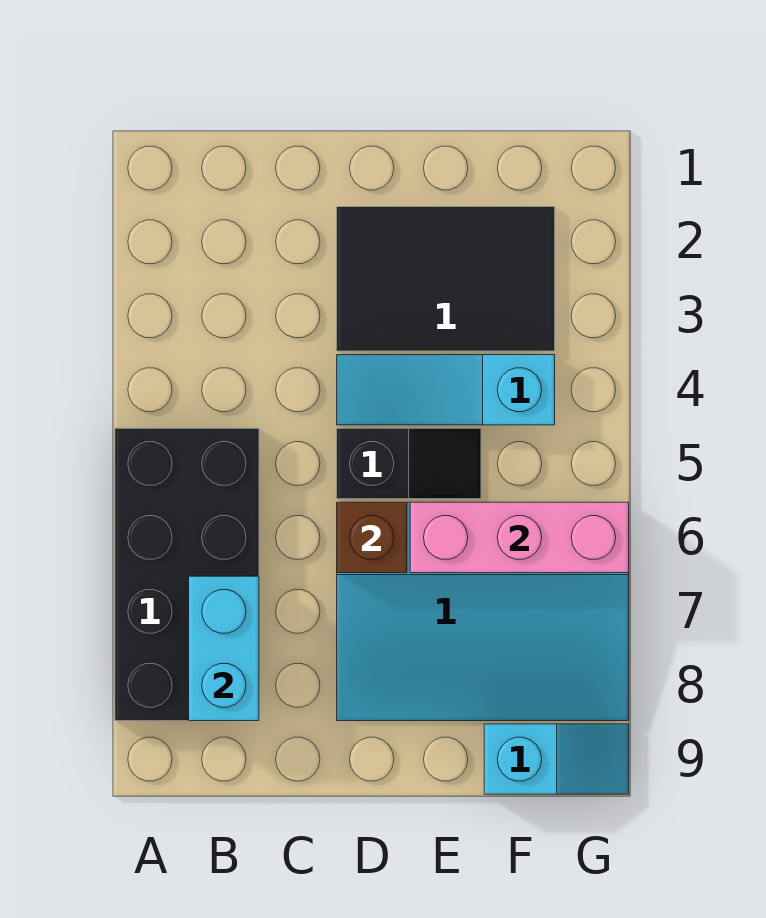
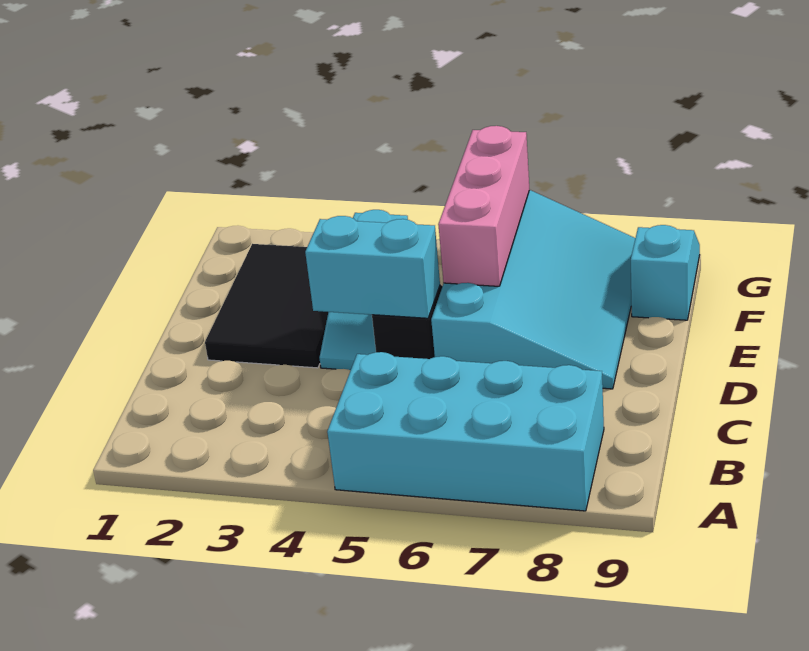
black brick A5:B8 level 1 -> cyan brick A5:B8 level 1
cyan brick B7:B8 level 2 -> cyan brick D4:D5 level 2
brown brick D6 level 2 -> none

